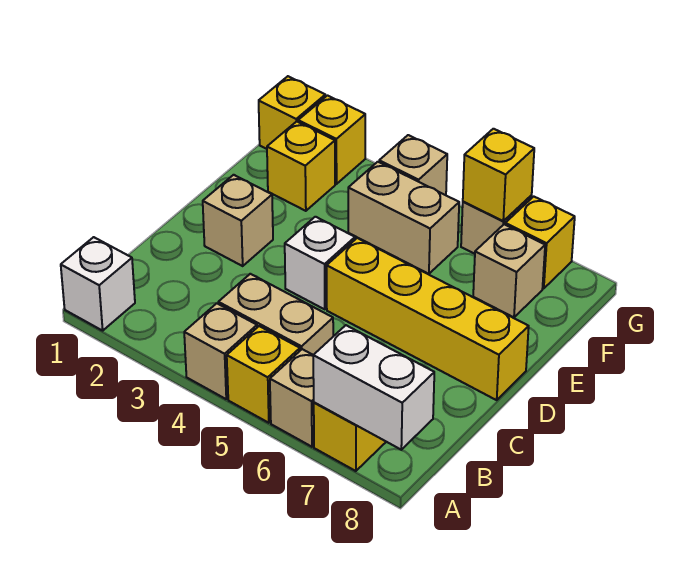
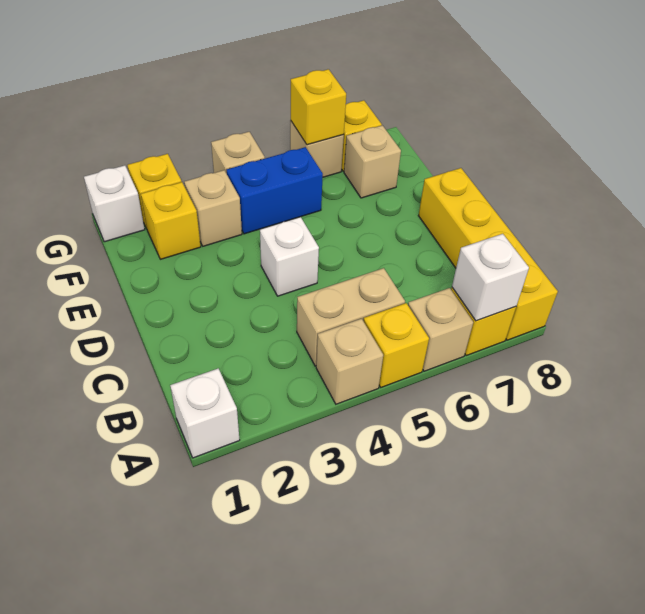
white brick A7:A8 level 2 -> white brick A7 level 2
tan brick D2 level 1 -> tan brick F3 level 1
yellow brick D5:D8 level 1 -> yellow brick A8:D8 level 1
tan brick F4:F5 level 1 -> blue brick F4:F5 level 1
yellow brick G1 level 1 -> white brick G1 level 1

